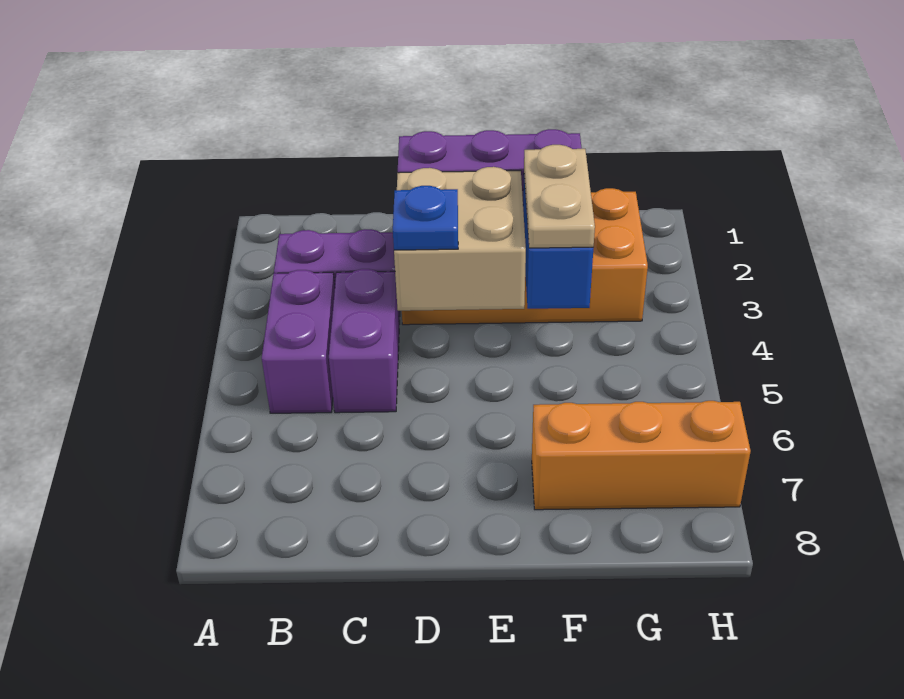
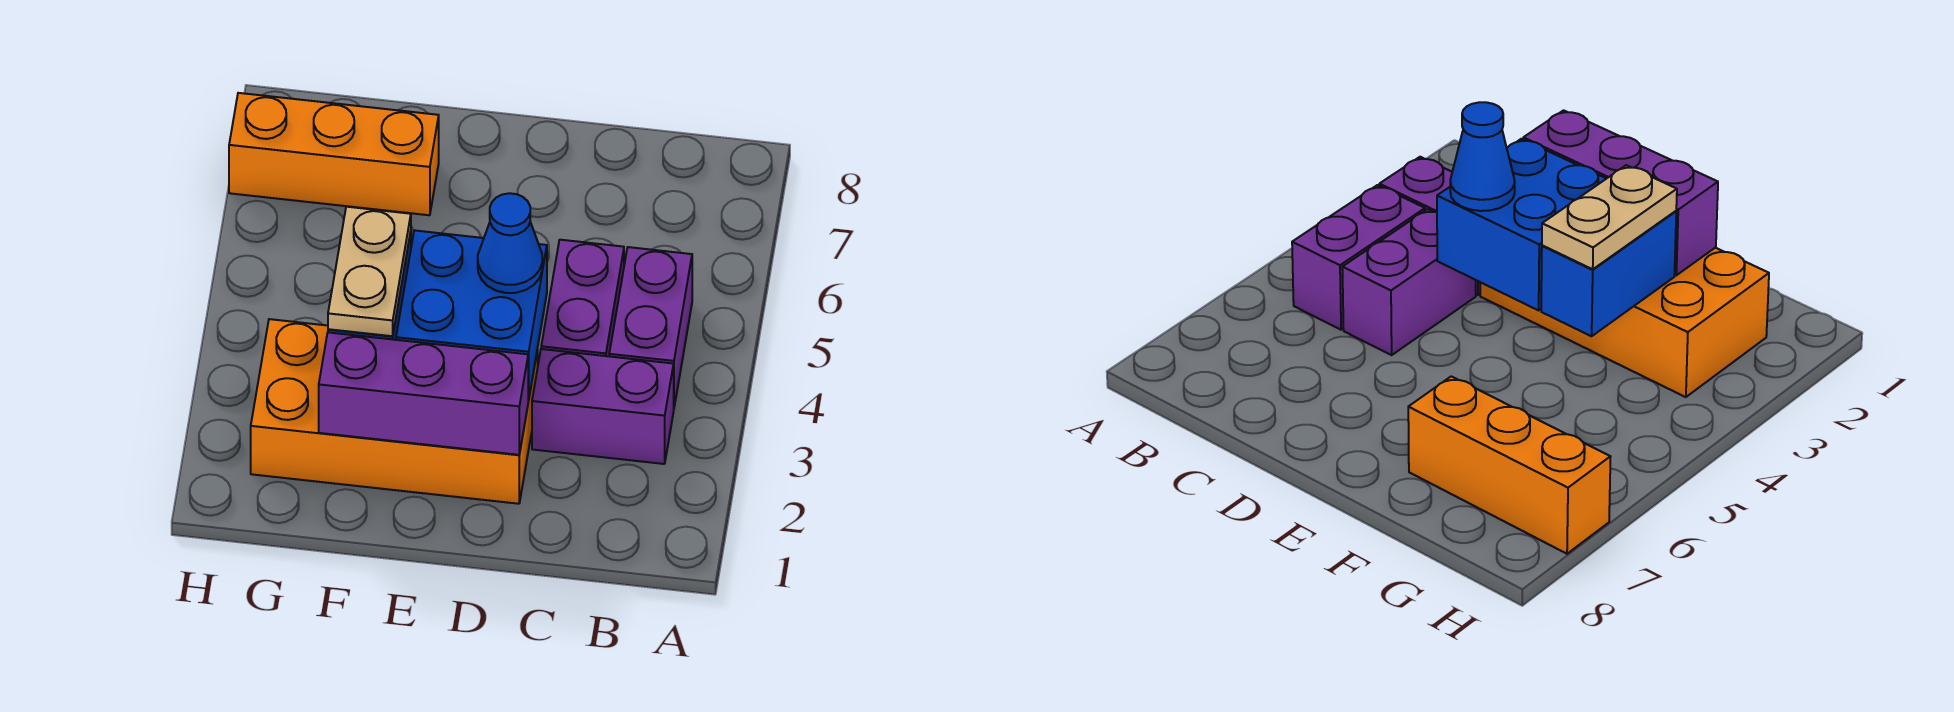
tan brick D3:E4 level 2 -> blue brick D3:E4 level 2
blue plate D4 level 3 -> blue cone D4 level 3

